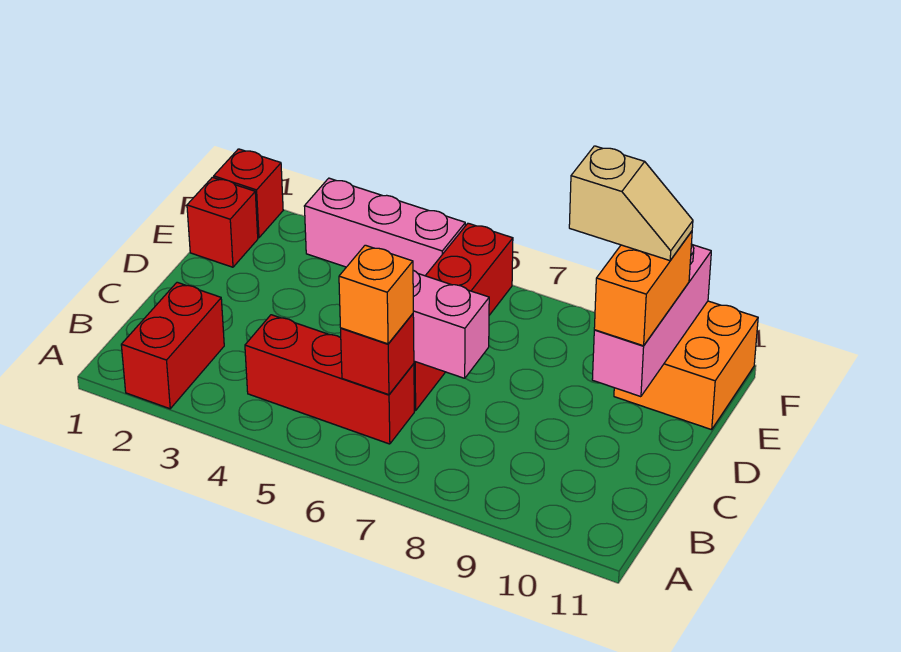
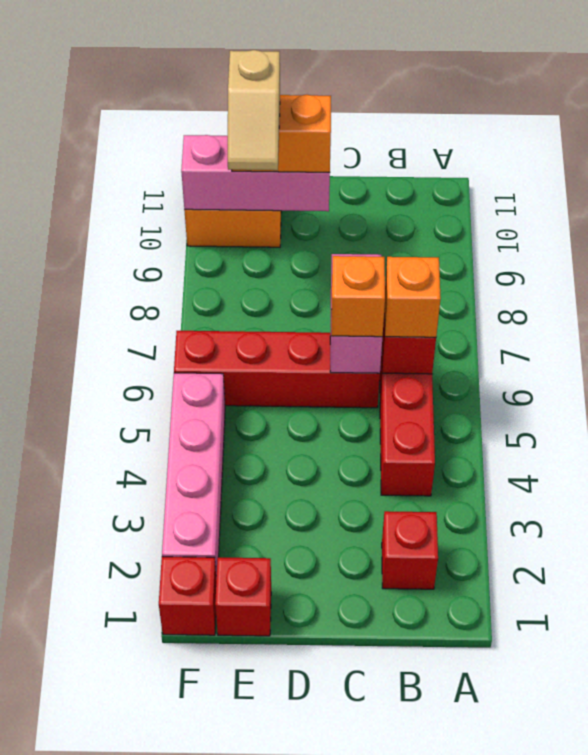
red brick A2:B2 level 1 -> red brick B2 level 1
none -> orange brick C6 level 3
tan slope E9:E10 level 4 top 9 -> tan slope E9:E10 level 4 top 10
pink brick F3:F5 level 1 -> pink brick F2:F5 level 1

